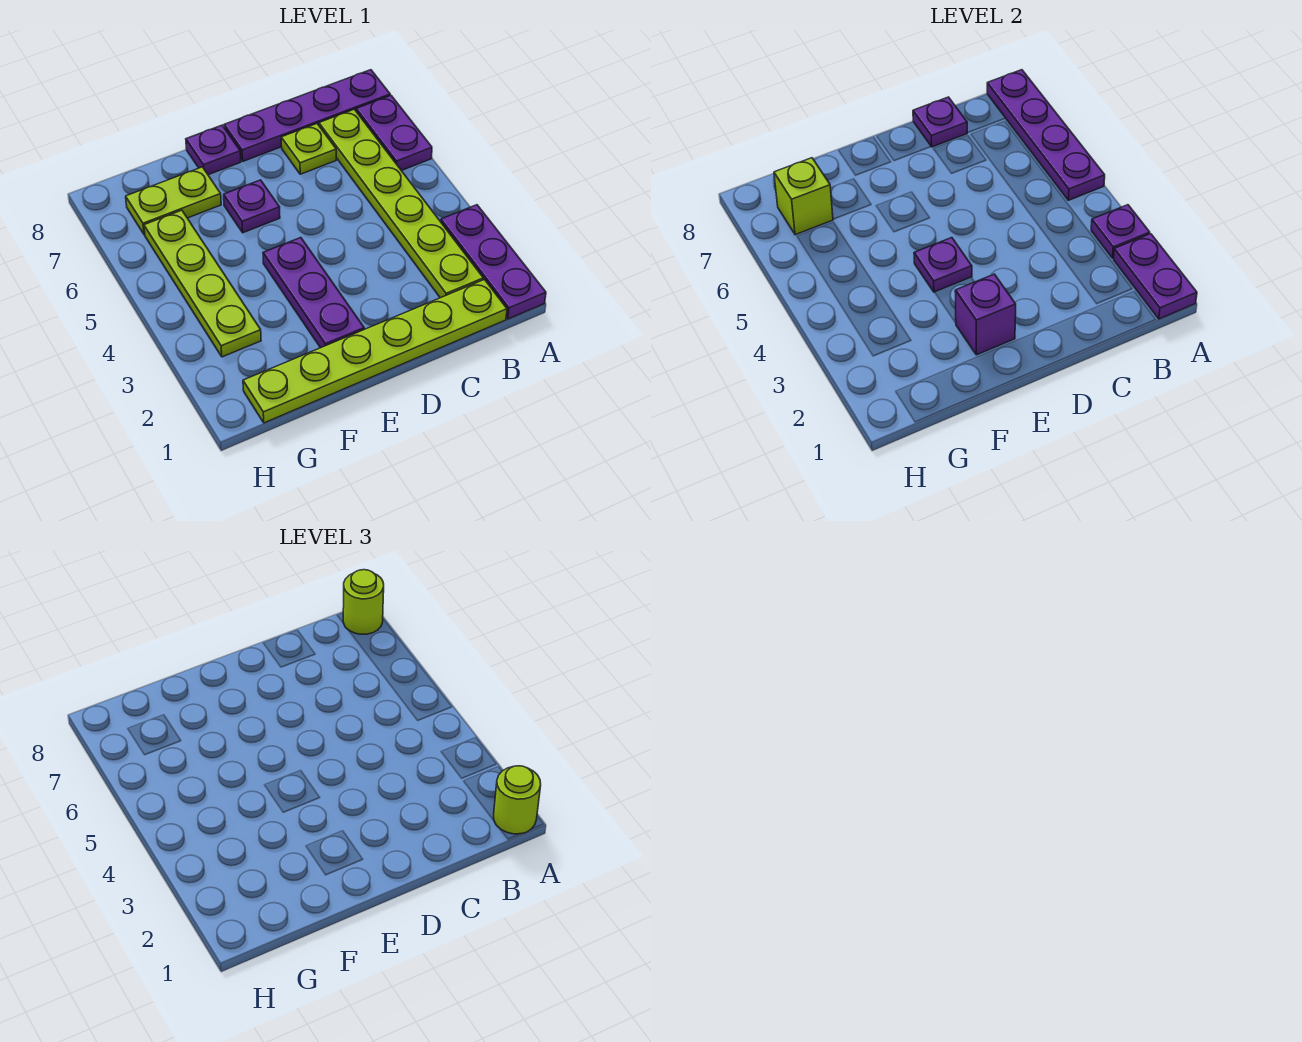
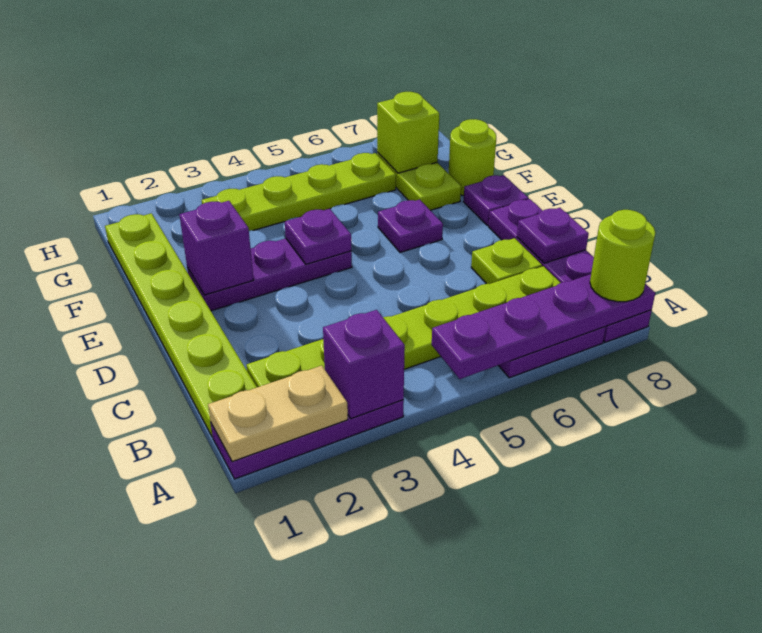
purple plate A1:A2 level 2 -> tan plate A1:A2 level 2
lime round brick A1 level 3 -> lime round brick F8 level 1
purple plate A3 level 2 -> purple brick A3 level 2

